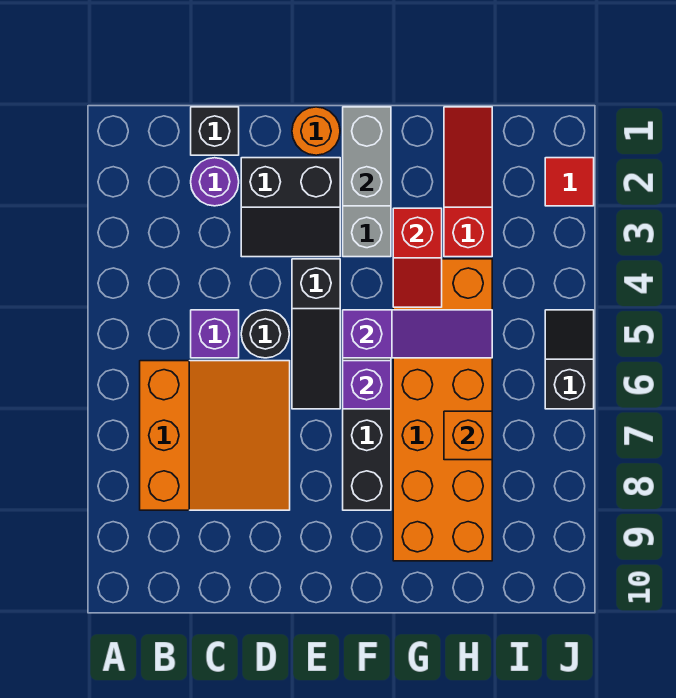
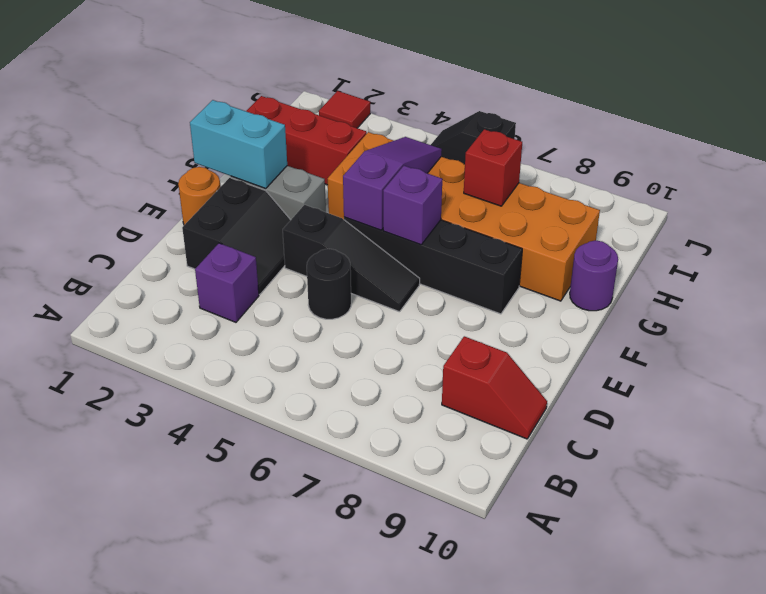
orange slope B6:D8 level 1 top B -> none
black brick C1 level 1 -> none
purple round brick C2 level 1 -> purple round brick G10 level 1
purple brick C5 level 1 -> purple brick C3 level 1
grey brick F1:F2 level 2 -> cyan brick F1:F2 level 2
red slope G3:G4 level 2 top 3 -> red slope C9:C10 level 1 top 9
red slope H1:H3 level 1 top 3 -> red brick H1:H3 level 1
orange brick H7 level 2 -> red brick H7 level 2

